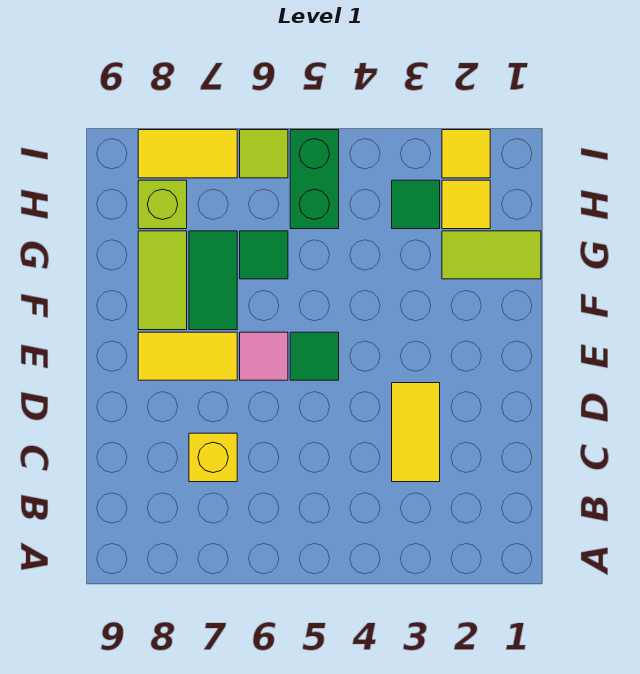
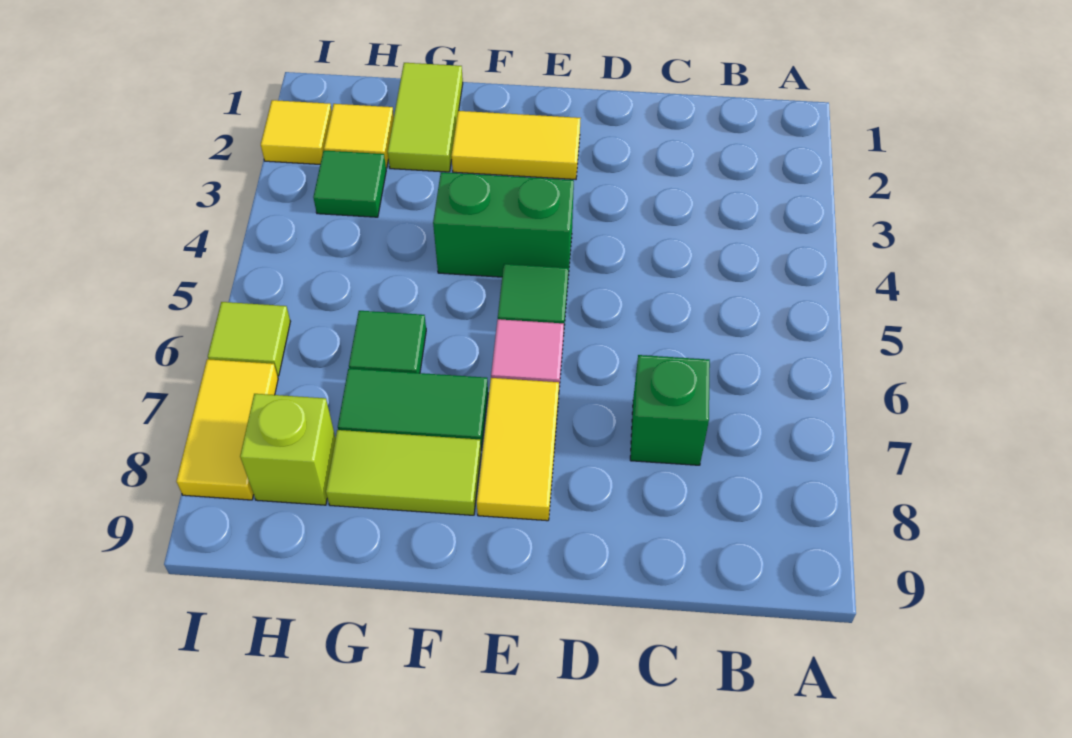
yellow tile C3:D3 level 1 -> yellow tile E2:F2 level 1
yellow brick C7 level 1 -> green brick C7 level 1
green brick H5:I5 level 1 -> green brick E4:F4 level 1

